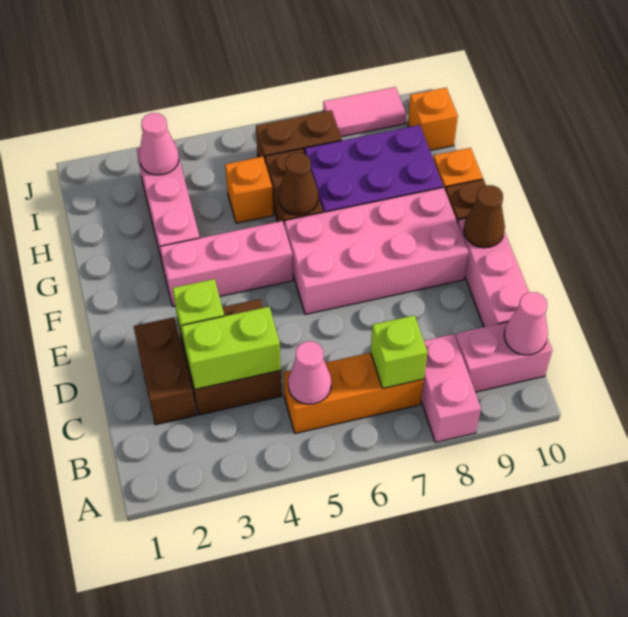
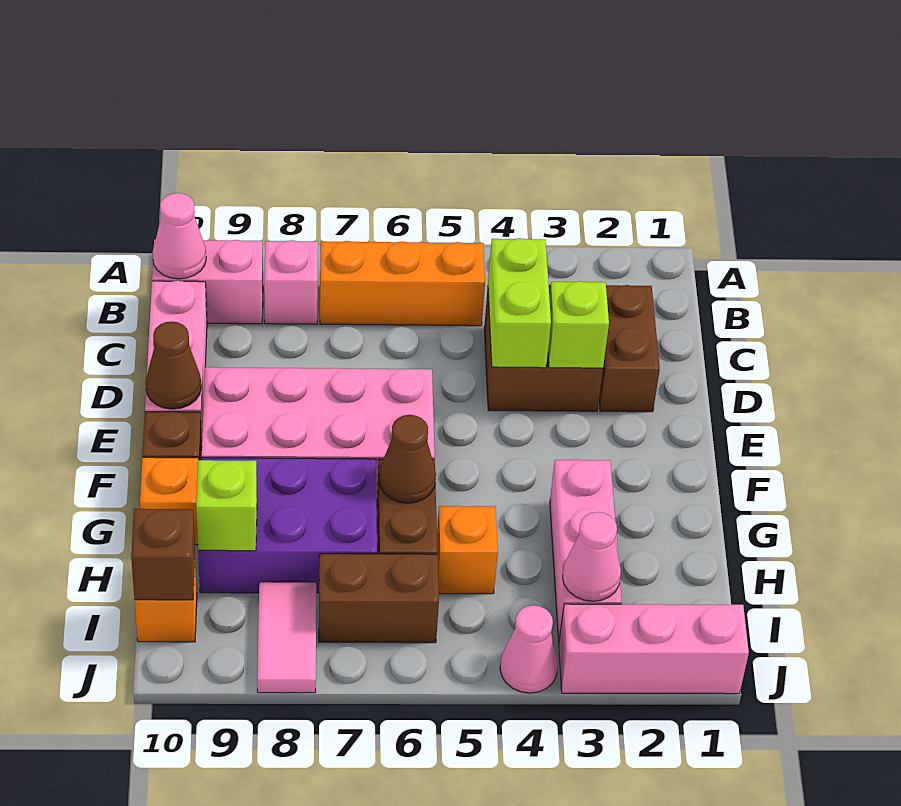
pink brick A8:B8 level 1 -> pink brick B8 level 1
pink cone B5 level 2 -> pink cone J4 level 1
lime brick B7 level 2 -> lime brick H9 level 2
lime brick C3:C4 level 2 -> lime brick C4:D4 level 2
pink brick F3:F5 level 1 -> pink brick J1:J3 level 1
none -> brown brick I10 level 2
pink tile J8:J9 level 1 -> pink tile I8:J8 level 1

